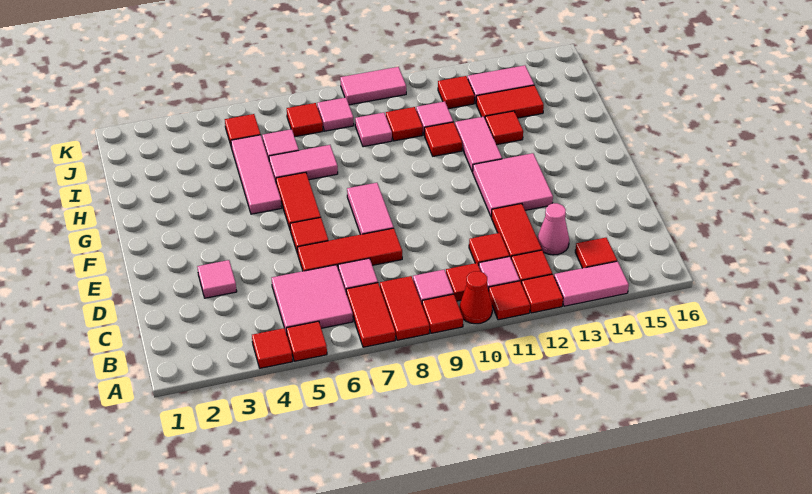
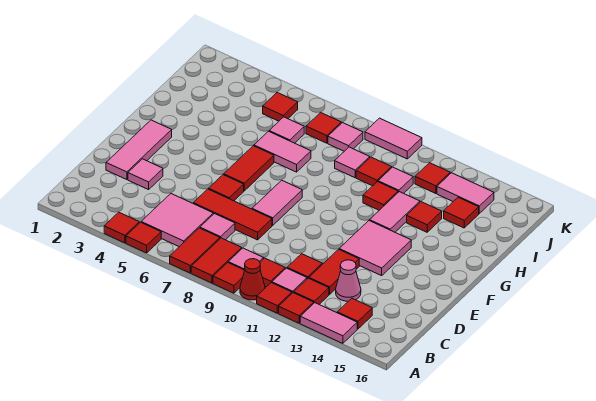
pink tile G5:I5 level 1 -> pink tile D2:F2 level 1
red tile I13:I14 level 1 -> red tile I14 level 1

